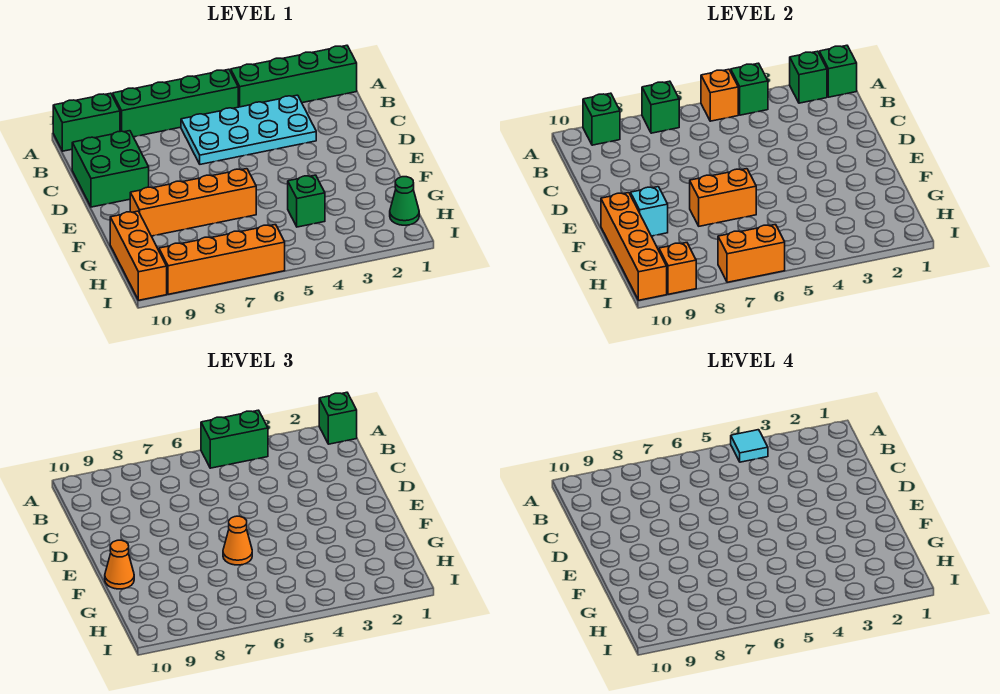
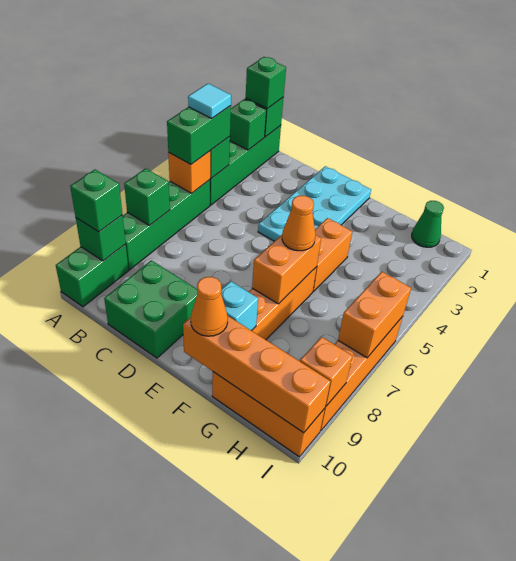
cyan plate B3:C6 level 1 -> cyan plate D1:E4 level 1
none -> orange brick F4:F5 level 1
green brick G4 level 1 -> green brick A9 level 3

